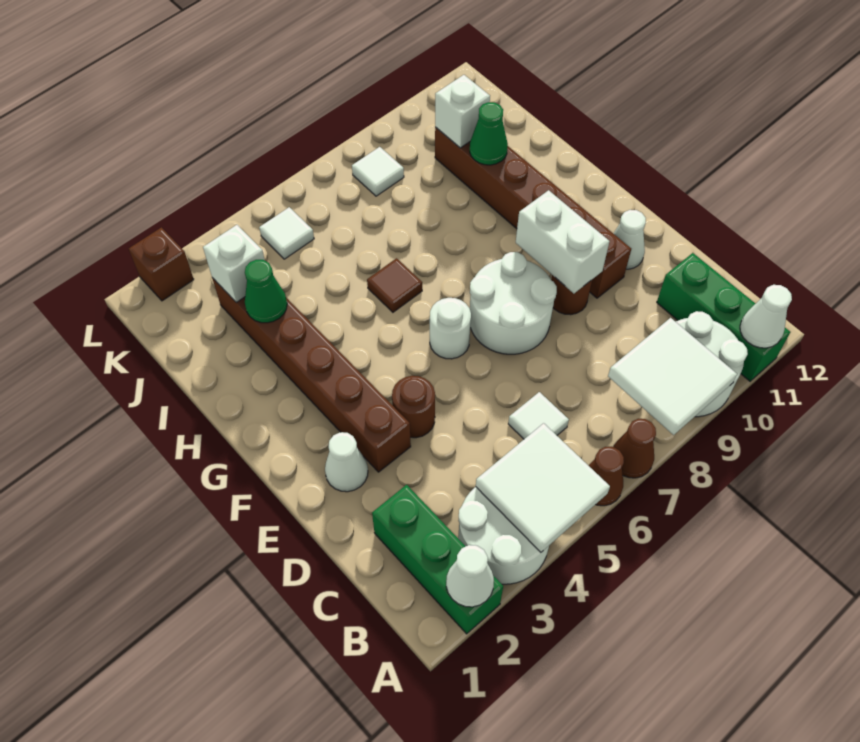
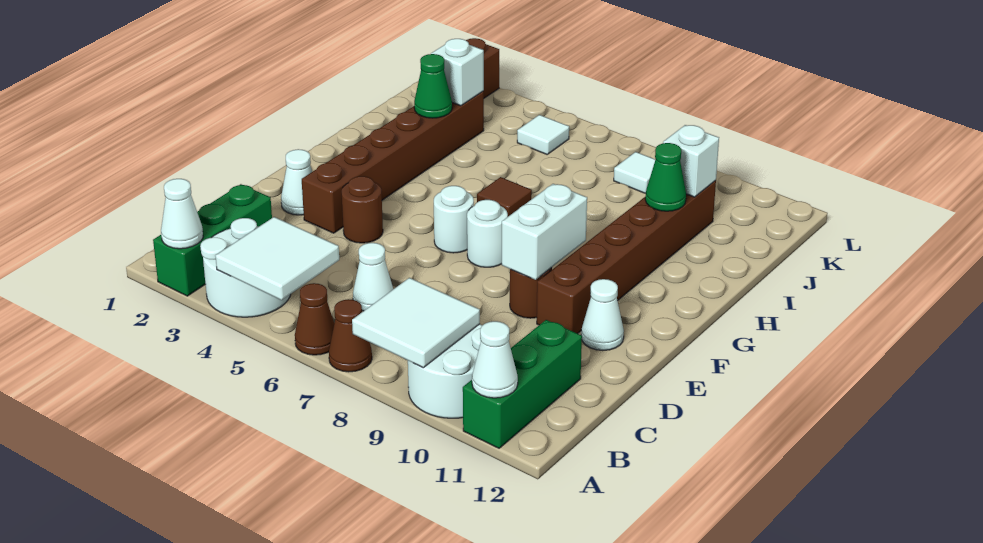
white tile C6 level 1 -> white cone C6 level 1
white round brick E7:F8 level 1 -> white round brick F7 level 1

